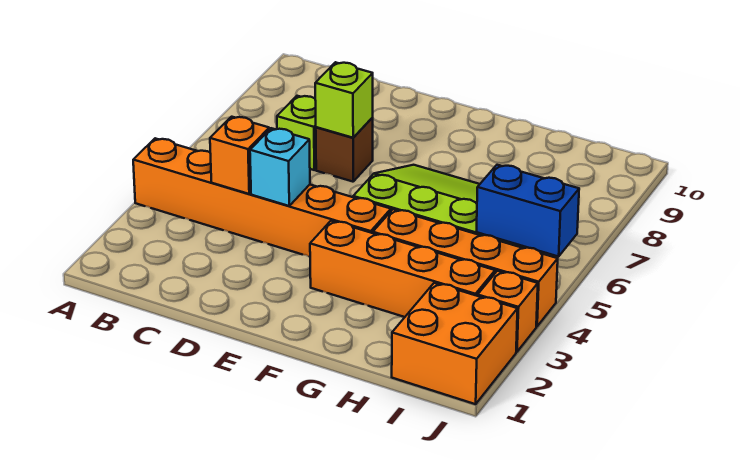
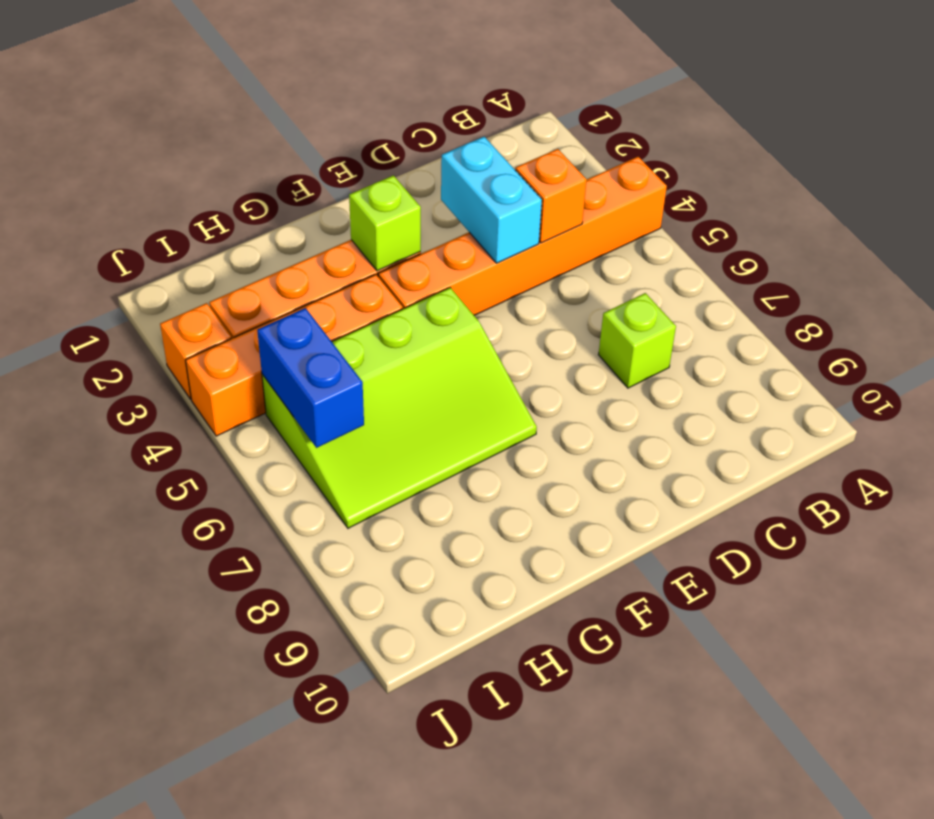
cyan brick D4 level 2 -> cyan brick D3:D4 level 2
brown brick D7 level 1 -> none
lime brick D7 level 2 -> lime brick F3 level 2
orange brick I1:J2 level 1 -> none
blue brick I5:J5 level 2 -> blue brick I5:I6 level 2

